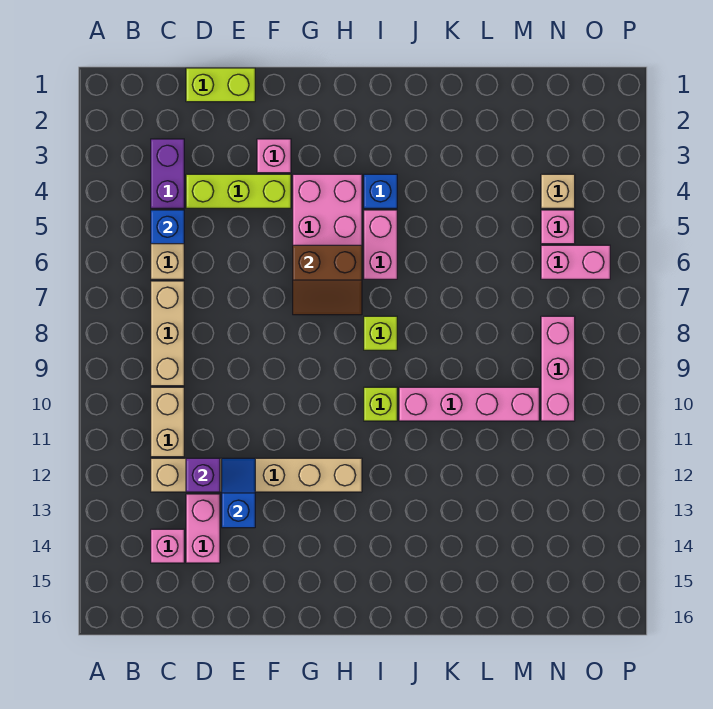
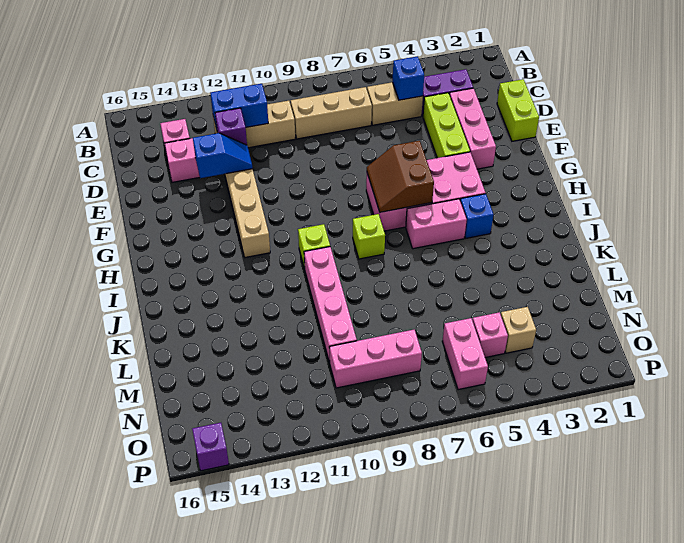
none -> blue brick C11:C12 level 2
pink brick F3 level 1 -> pink brick D3:F3 level 1
none -> purple brick P15 level 1

